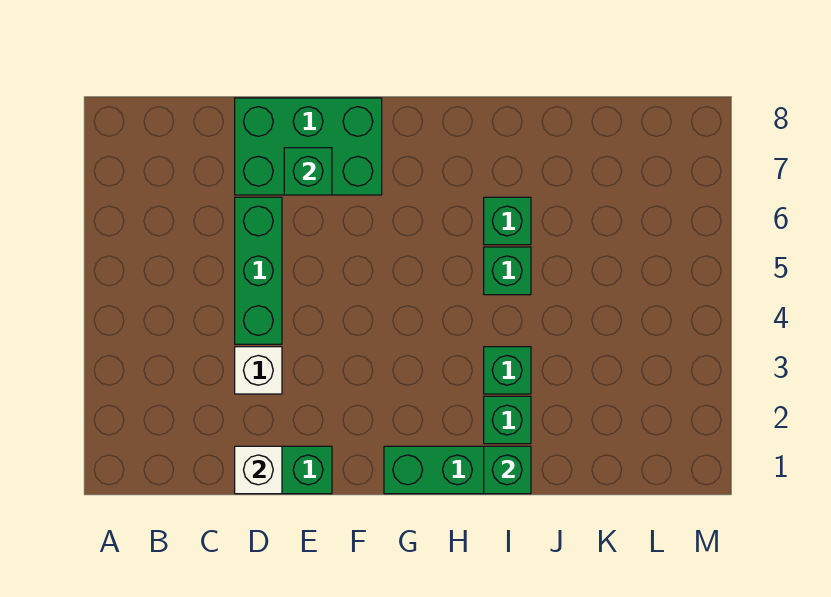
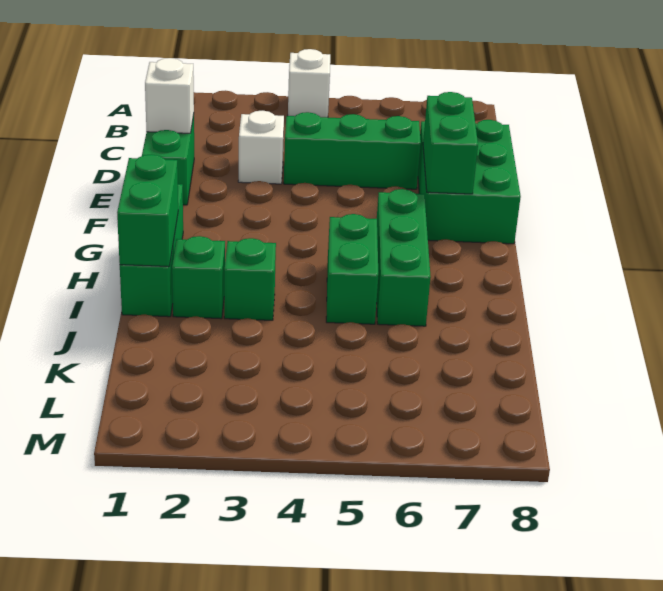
none -> white brick A4 level 1
green brick E7 level 2 -> green brick E7:F7 level 2
green brick I1 level 2 -> green brick H1:I1 level 2
green brick I5 level 1 -> green brick H5:I5 level 1
green brick I6 level 1 -> green brick G6:I6 level 1

